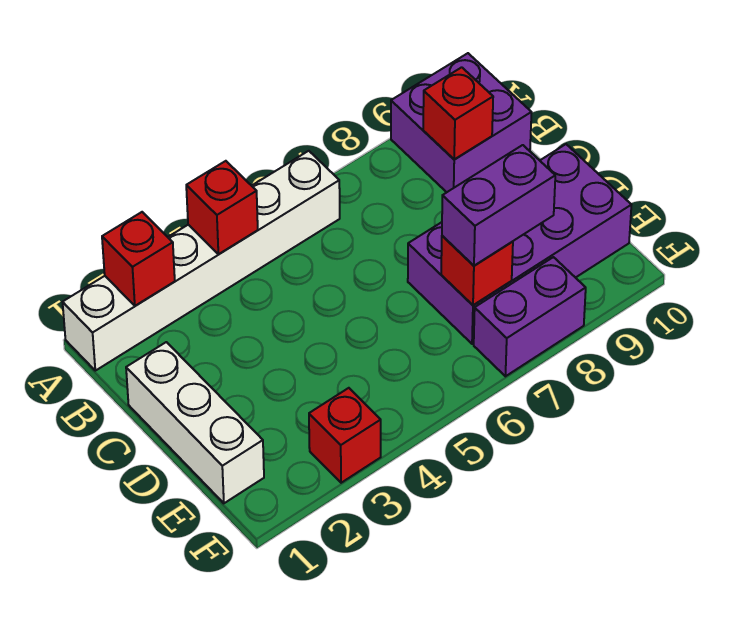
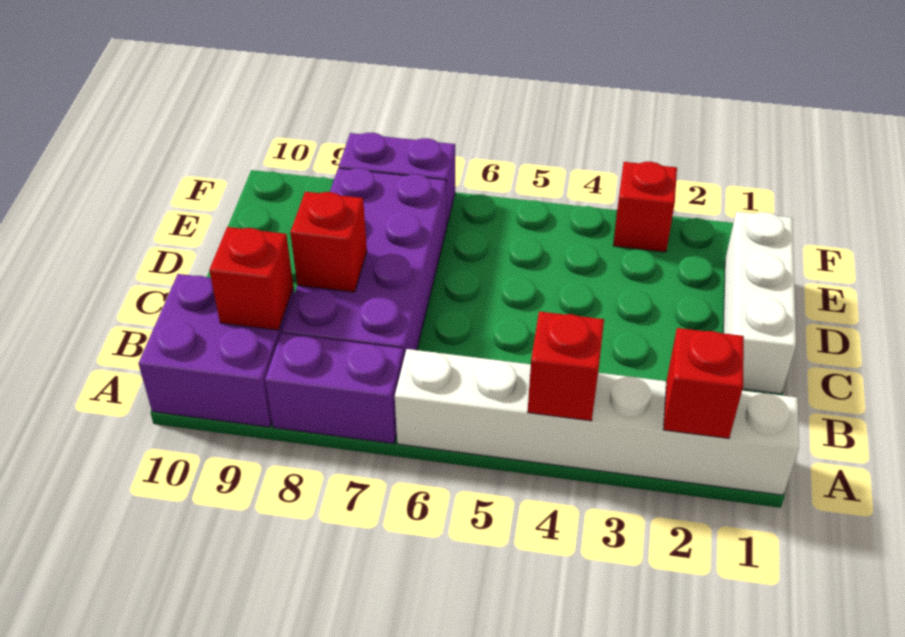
purple brick D7:E10 level 1 -> purple brick B7:E8 level 1
red brick E7 level 2 -> red brick C8 level 2
purple brick E7:E8 level 3 -> purple brick A7:A8 level 1

